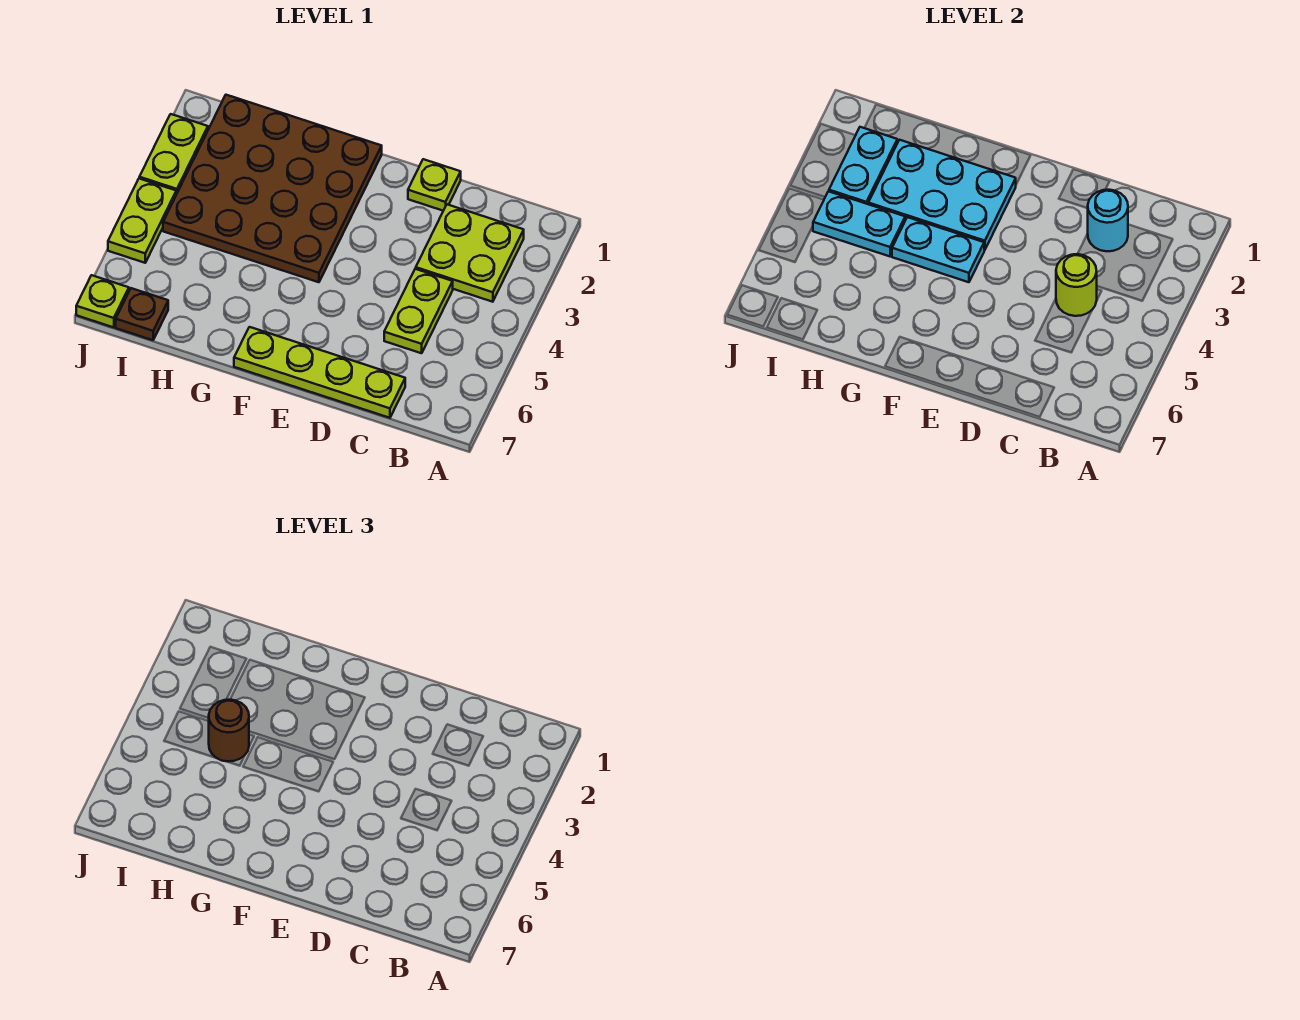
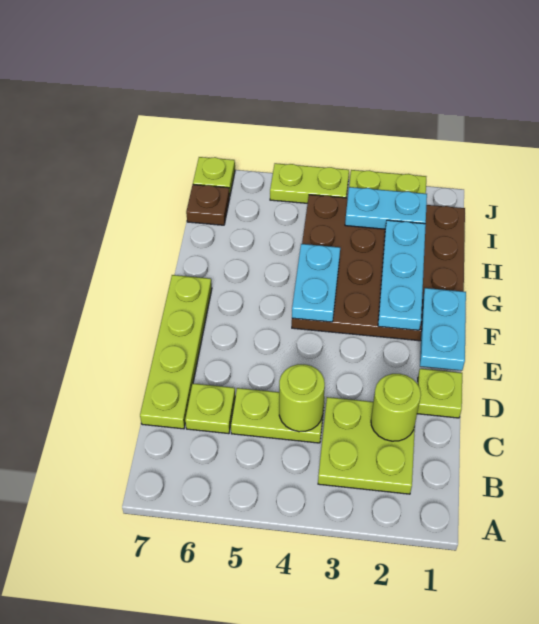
cyan round brick C2 level 2 -> lime round brick C2 level 2
none -> lime plate C6 level 1
cyan plate F2:H3 level 2 -> cyan plate F2:H2 level 2
cyan plate H4:I4 level 2 -> cyan plate E1:F1 level 2
brown round brick H4 level 3 -> none

